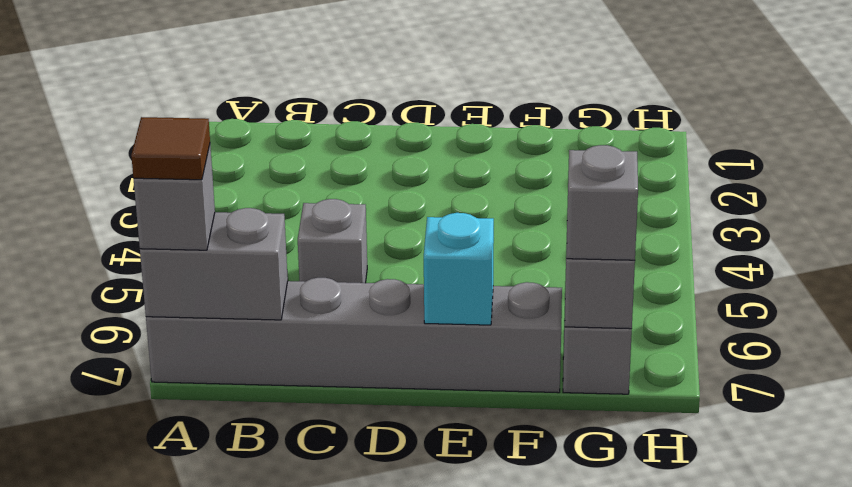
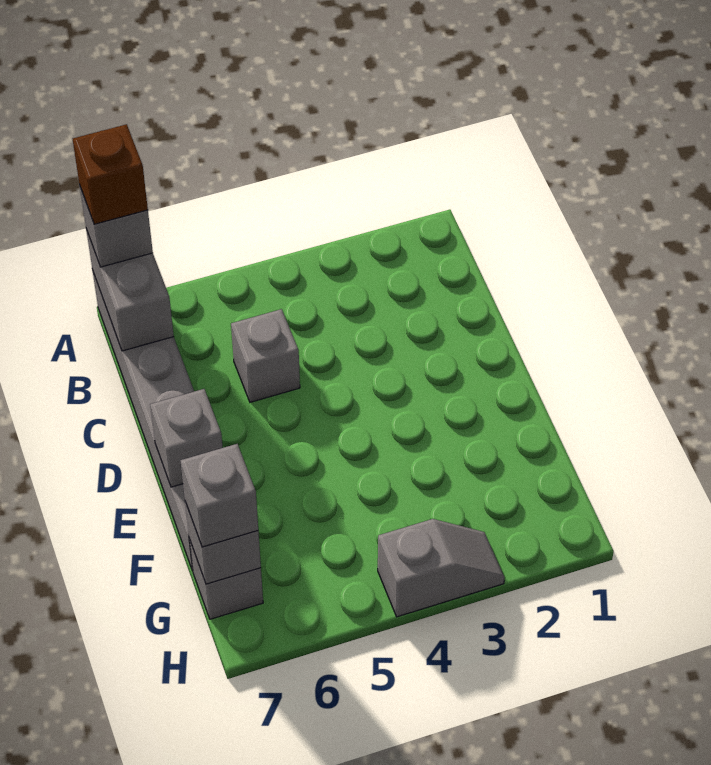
brown tile A7 level 4 -> brown brick A7 level 4
cyan brick E7 level 2 -> grey brick E7 level 2
none -> grey slope H3:H4 level 1 top 4

